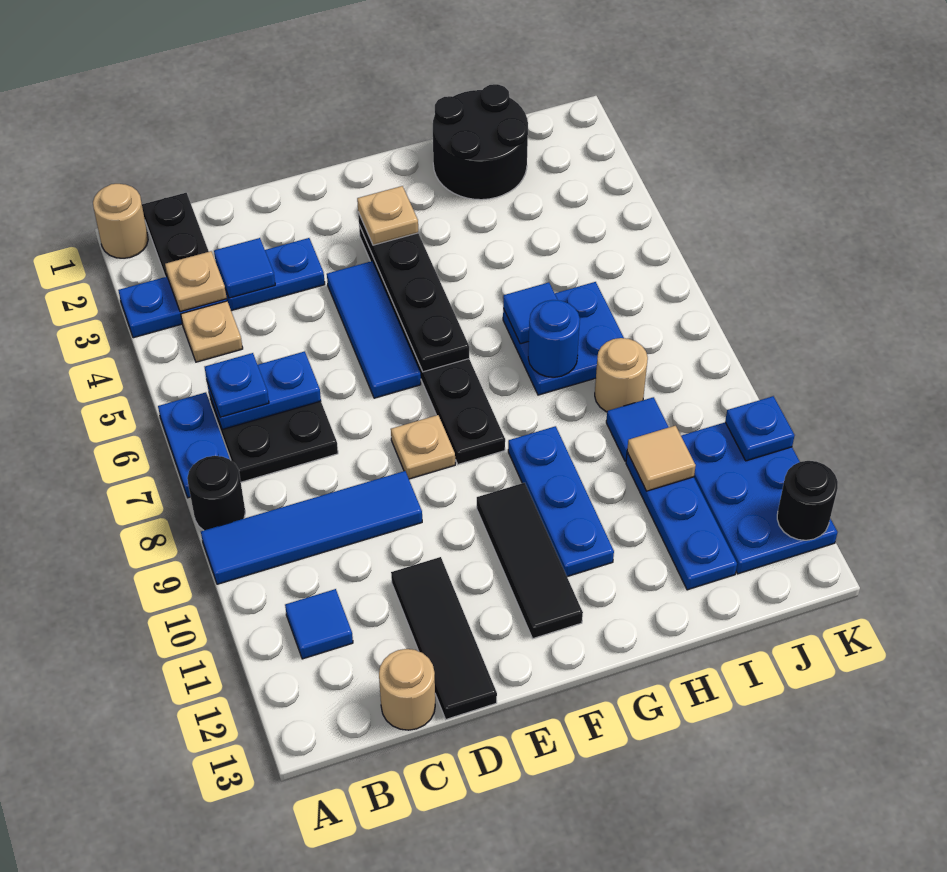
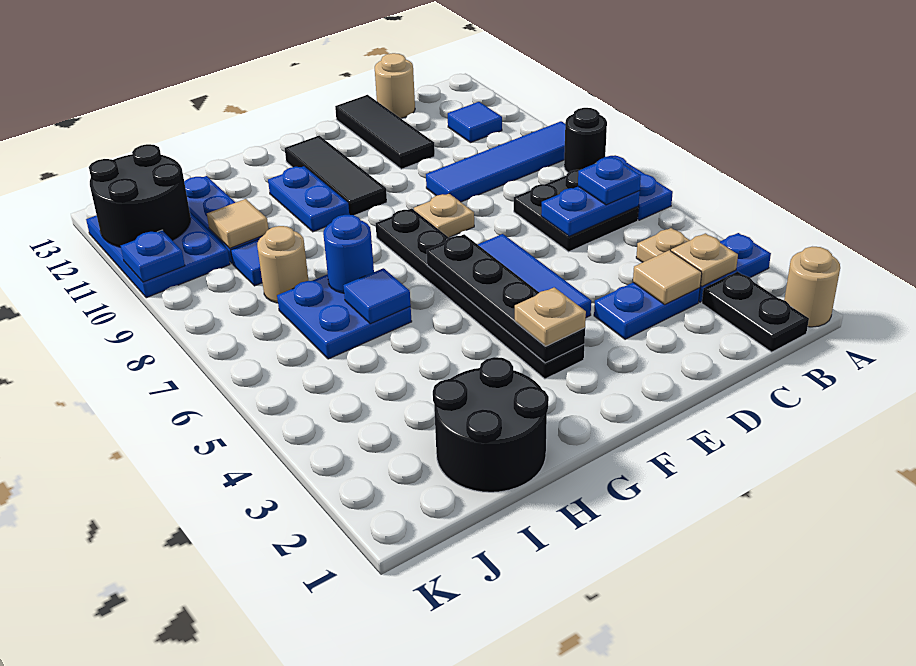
blue tile C3 level 2 -> tan tile C3 level 2
blue plate G9:G11 level 1 -> blue plate G10:G11 level 1
black round brick K12 level 2 -> black round brick J11:K12 level 2

